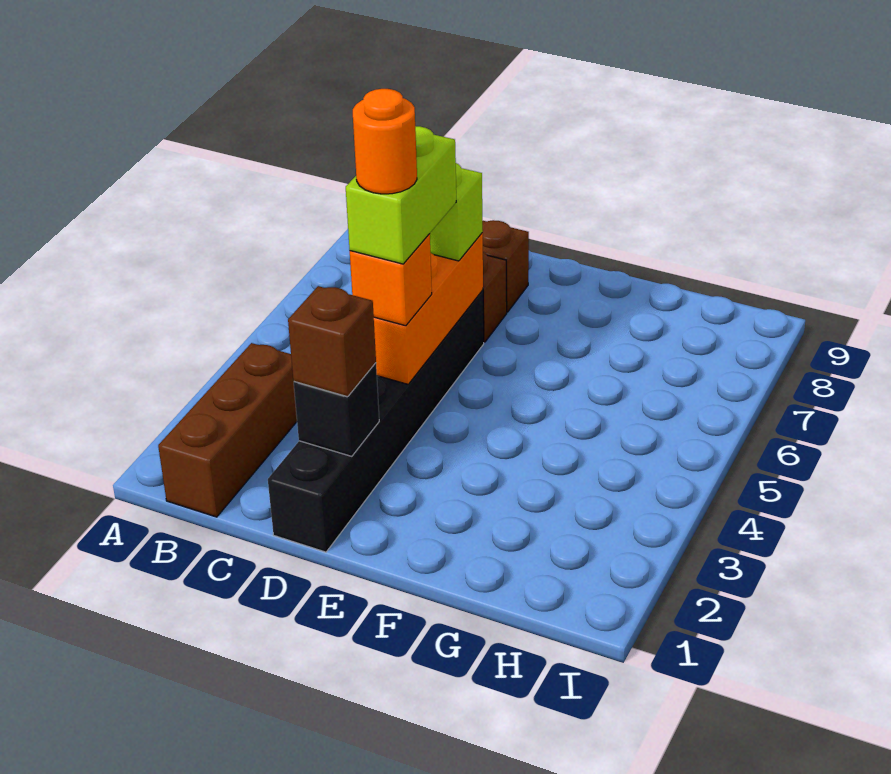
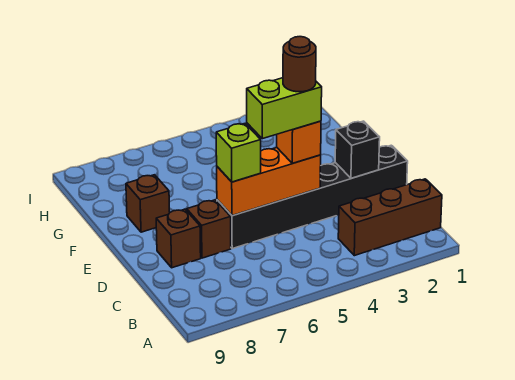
brown brick D2 level 3 -> brown brick F8 level 1
orange round brick D4 level 5 -> brown round brick D4 level 5

